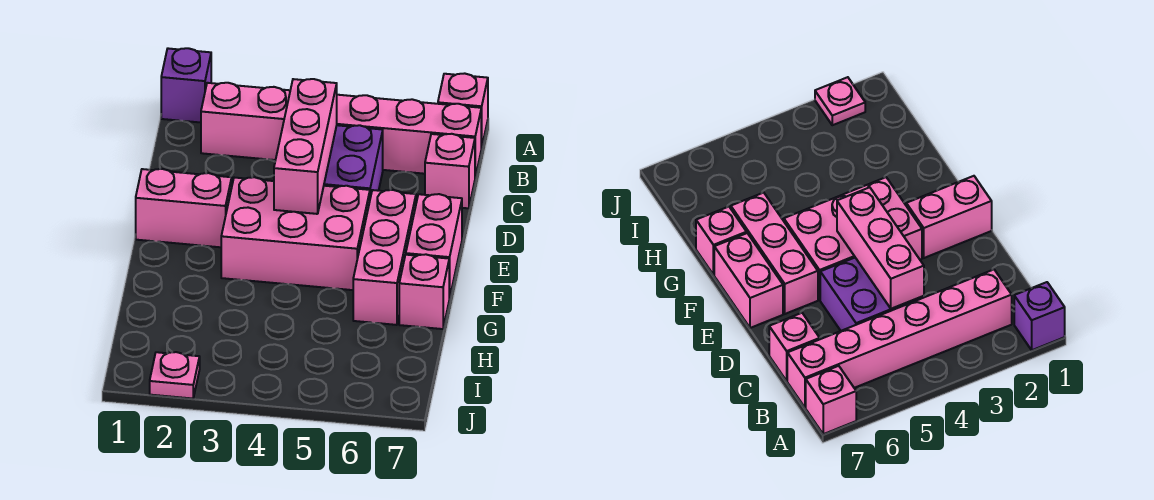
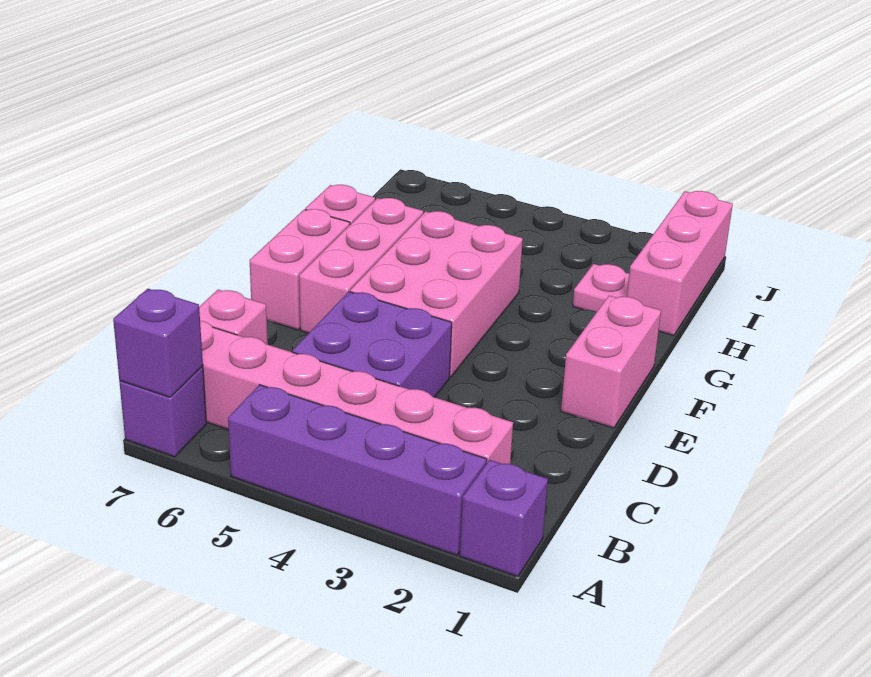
none -> purple brick A2:A5 level 1
pink brick A7 level 1 -> purple brick A7 level 1
none -> purple brick A7 level 2
pink brick C4:E4 level 2 -> pink brick H1:J1 level 1
pink brick E1:E2 level 1 -> pink brick E1:F1 level 1
pink brick E3:F5 level 1 -> pink brick E4:G5 level 1
pink plate J2 level 1 -> pink plate H2 level 1

